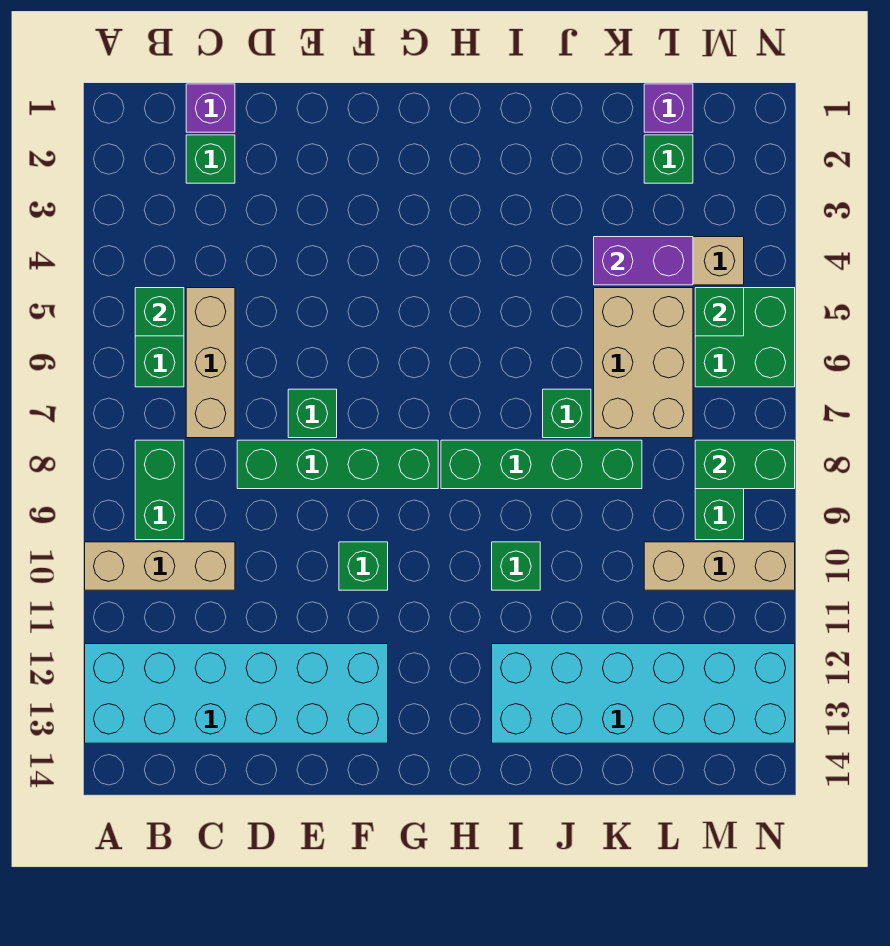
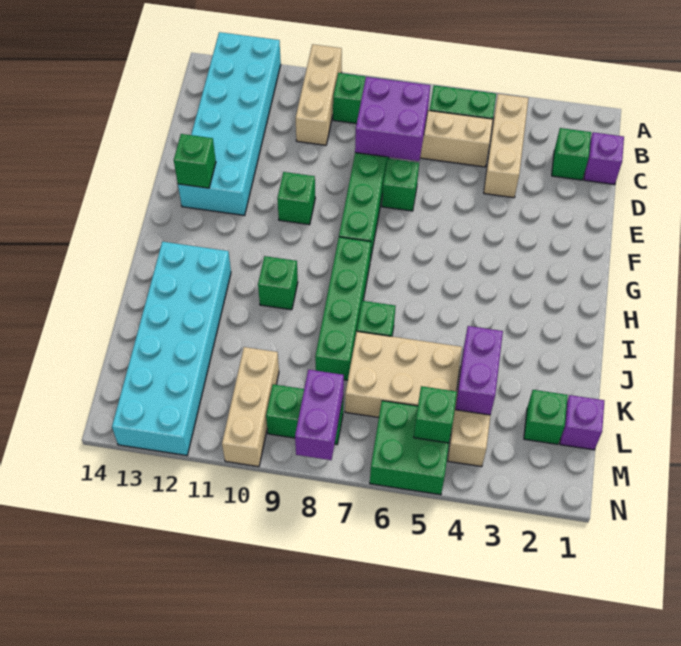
none -> tan brick B4:D4 level 1
green brick B5 level 2 -> green brick F13 level 2
none -> purple brick C7:D8 level 2
green brick M8:N8 level 2 -> purple brick M8:N8 level 2

